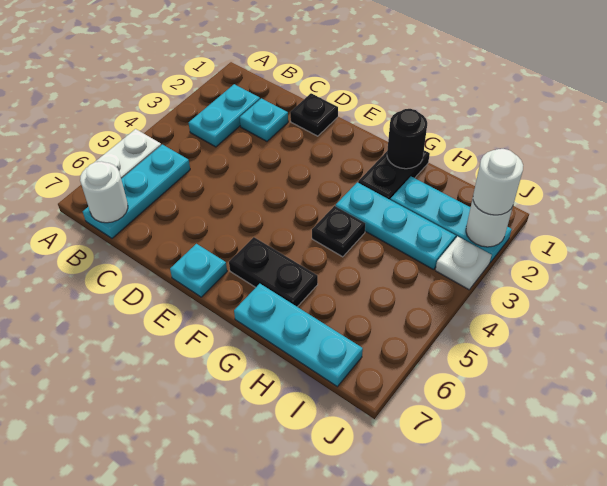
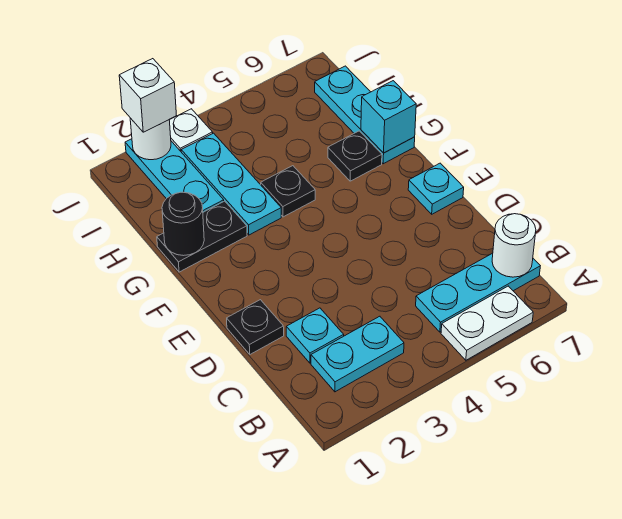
black plate F6:G6 level 1 -> black plate G6 level 1
none -> cyan brick G7 level 2
white round brick J2 level 3 -> white brick J2 level 3

